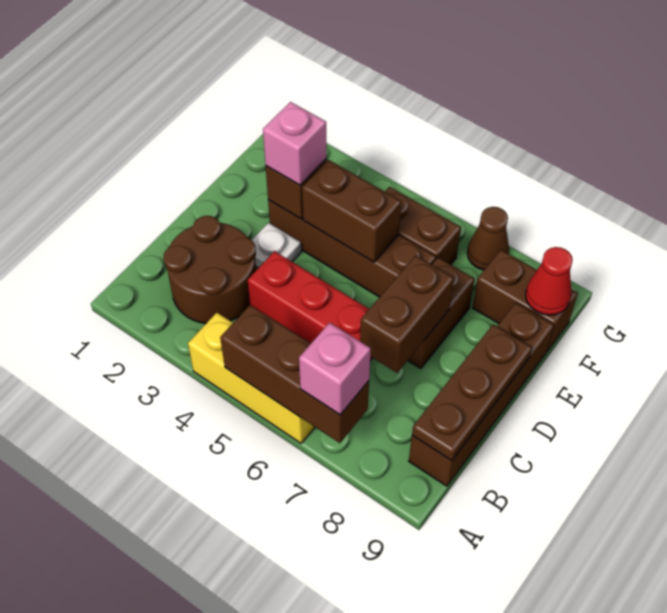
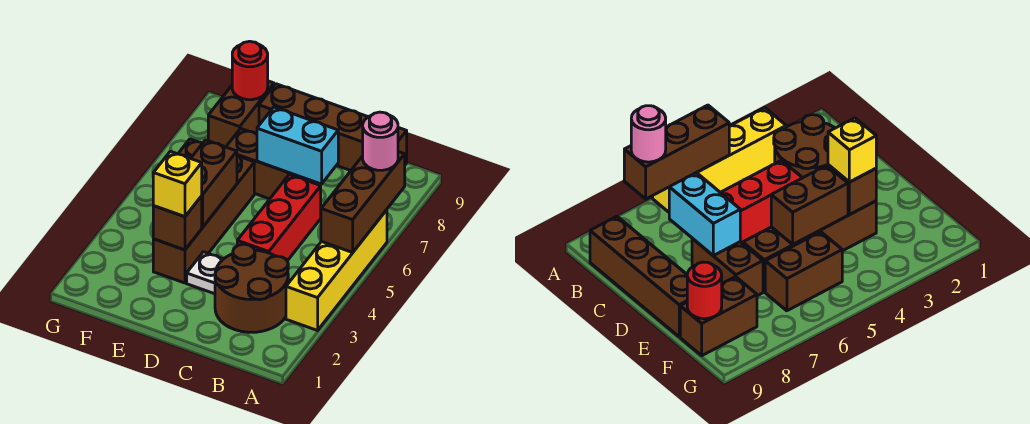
yellow brick A4:A6 level 1 -> yellow brick A3:A6 level 1
pink brick A7 level 3 -> pink round brick A7 level 3
brown plate B9:D9 level 2 -> none
brown brick C7:D7 level 2 -> cyan brick C7:D7 level 2
pink brick E3 level 3 -> yellow brick E3 level 3
red cone F9 level 2 -> red round brick F9 level 2
brown cone G7 level 1 -> none

